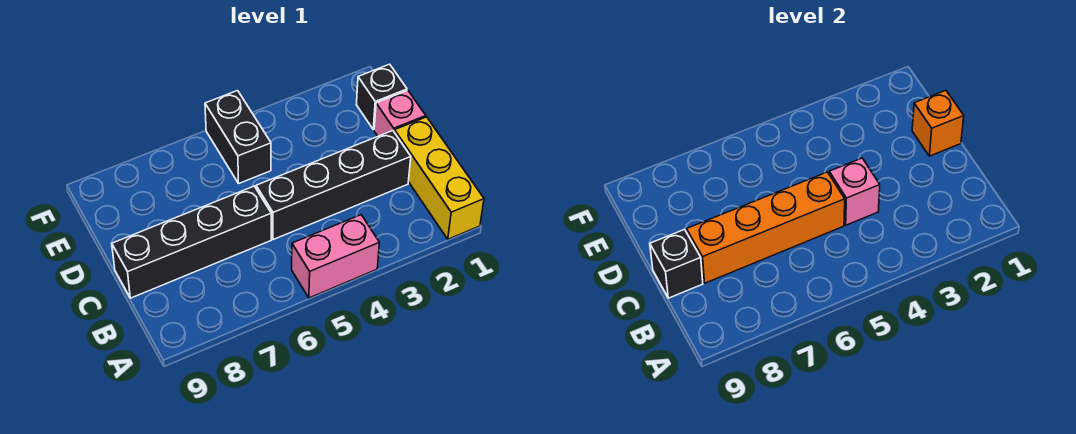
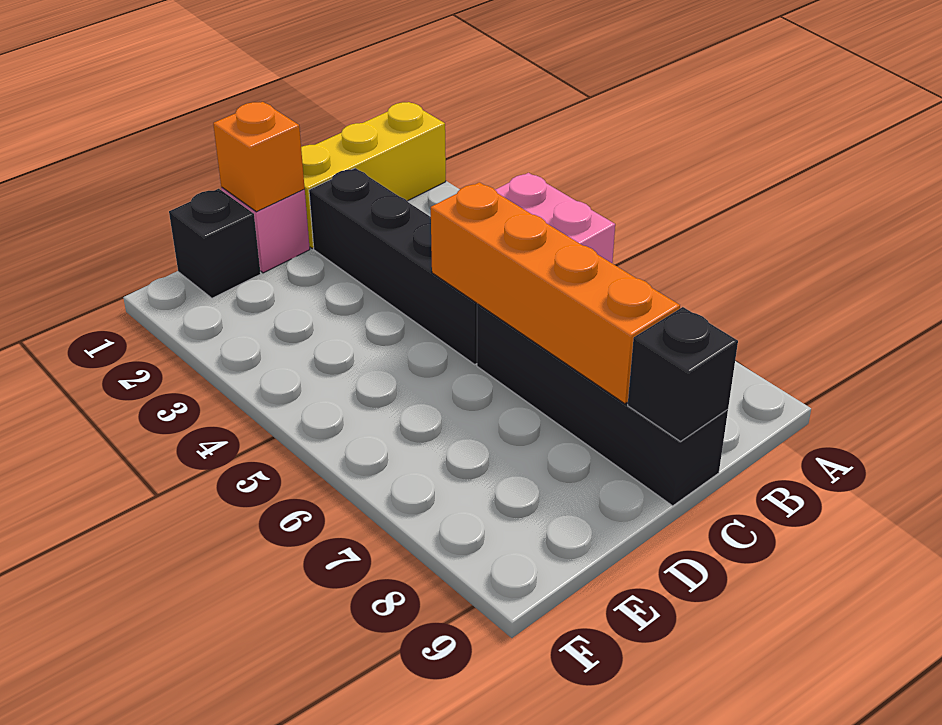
pink brick C4 level 2 -> none
black brick E5:F5 level 1 -> none

